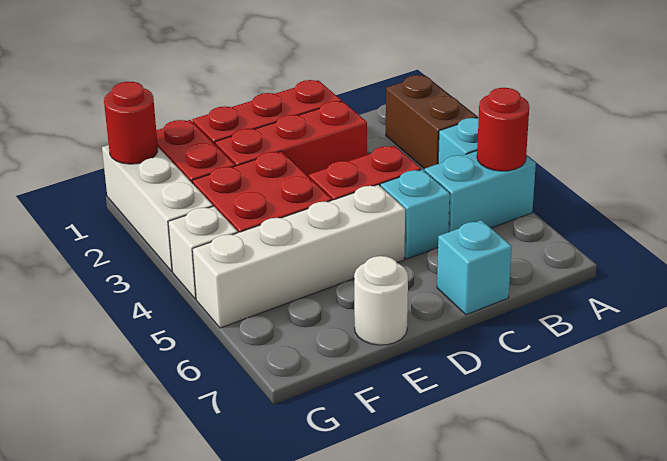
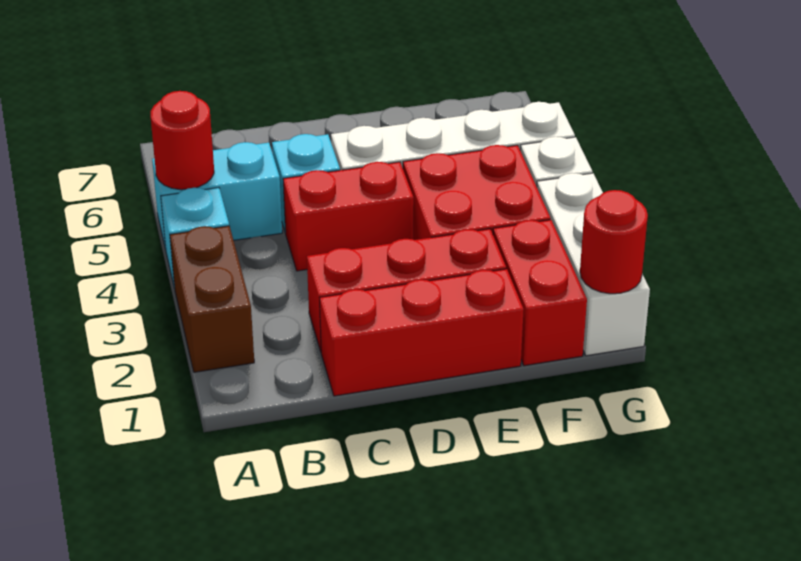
cyan brick C7 level 1 -> none
white round brick E7 level 1 -> none

